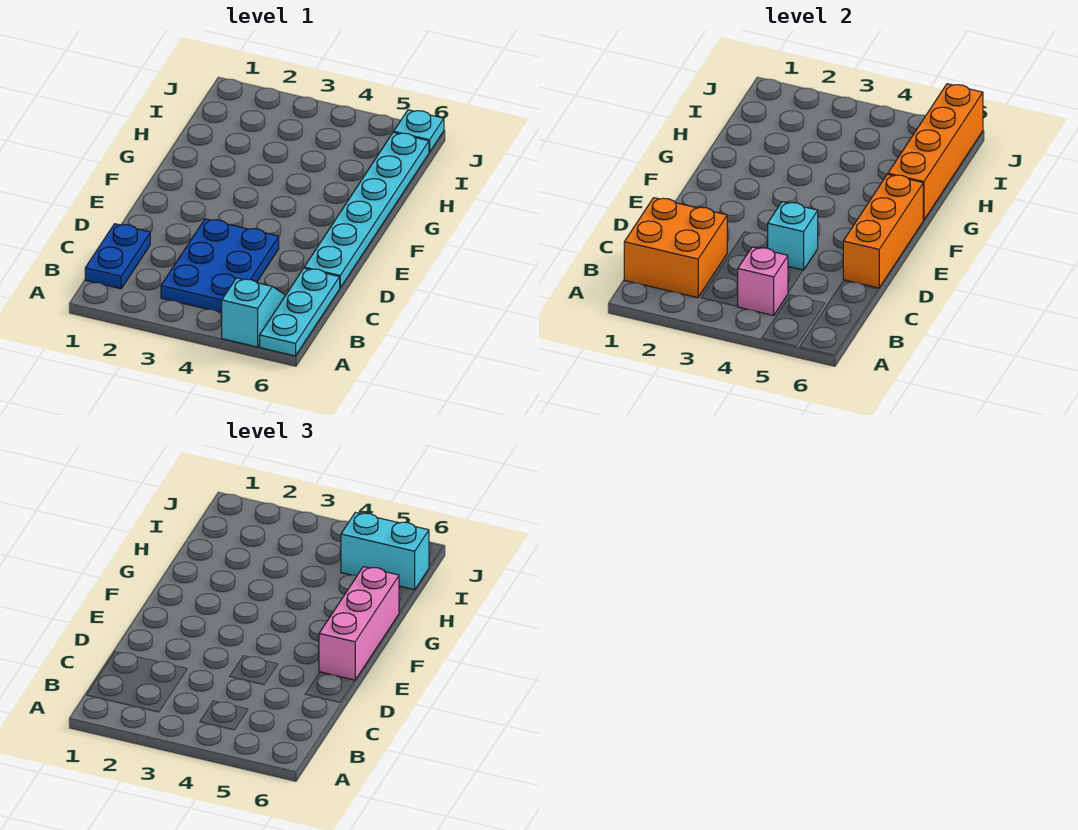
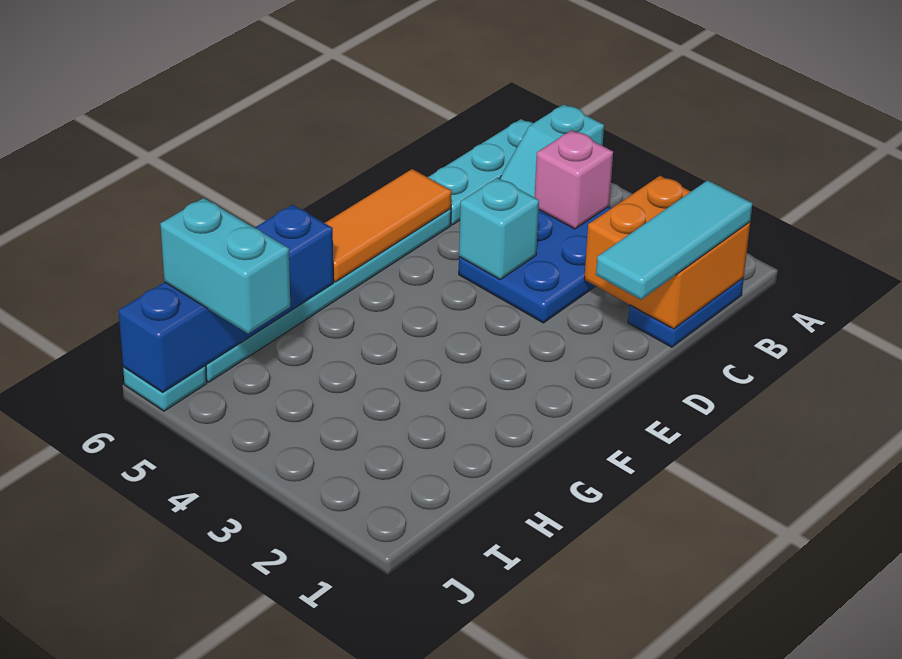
none -> cyan tile B1:D1 level 3
orange brick D6:F6 level 2 -> orange tile D6:F6 level 2
pink brick E6:G6 level 3 -> none
orange brick G6:J6 level 2 -> blue brick G6:J6 level 2

